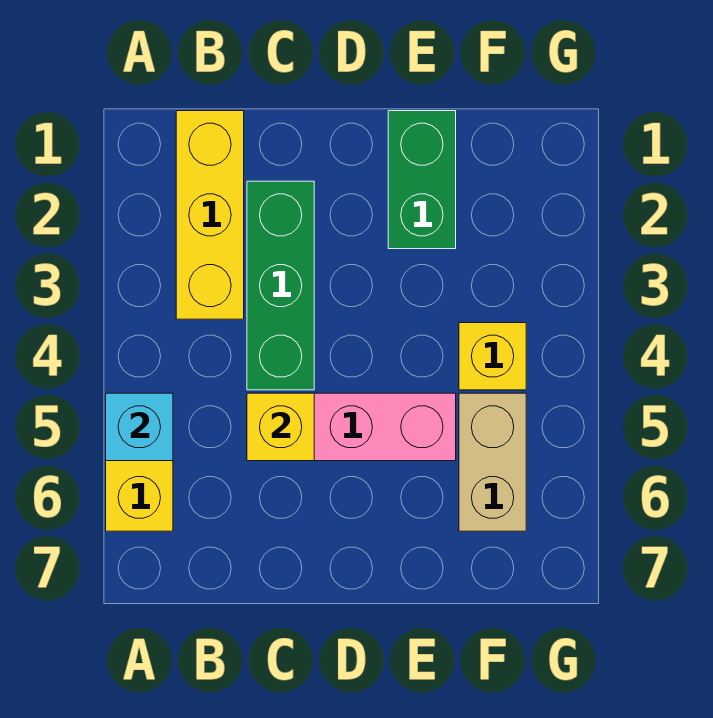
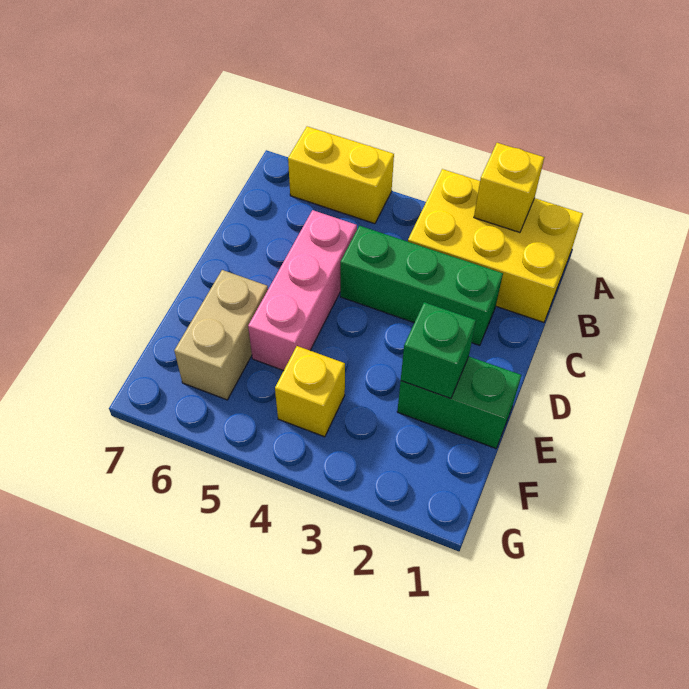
cyan brick A5 level 2 -> none
yellow brick B1:B3 level 1 -> yellow brick A1:B3 level 1
yellow brick C5 level 2 -> yellow brick A2 level 2
none -> green brick E2 level 2
tan brick F5:F6 level 1 -> tan brick E6:F6 level 1

